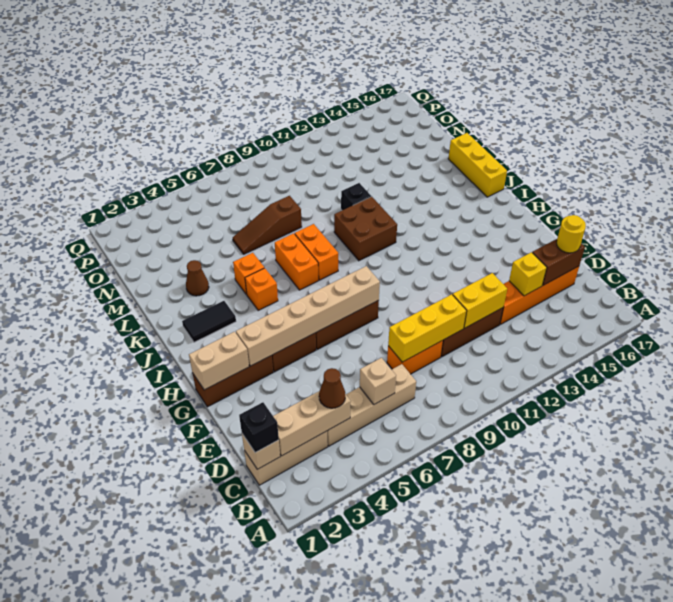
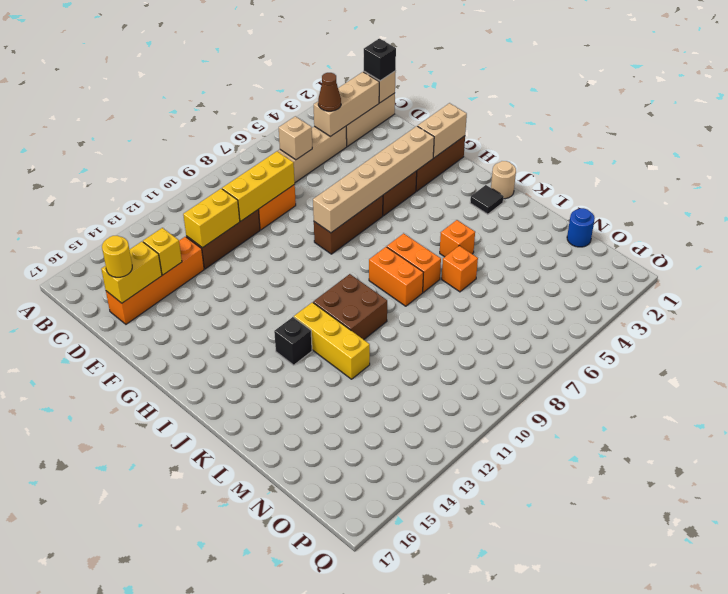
brown brick D15:D16 level 2 -> yellow brick D15:D16 level 2
none -> tan round brick J1 level 1
black tile J2:J3 level 1 -> black tile J2 level 1
orange brick J5 level 1 -> orange brick L6 level 1
yellow brick J17:L17 level 1 -> yellow brick J12:L12 level 1
brown cone L3 level 1 -> none
black brick L11 level 1 -> black brick J13 level 1
brown slope M6:M8 level 1 top 8 -> none
none -> blue round brick N1 level 1

